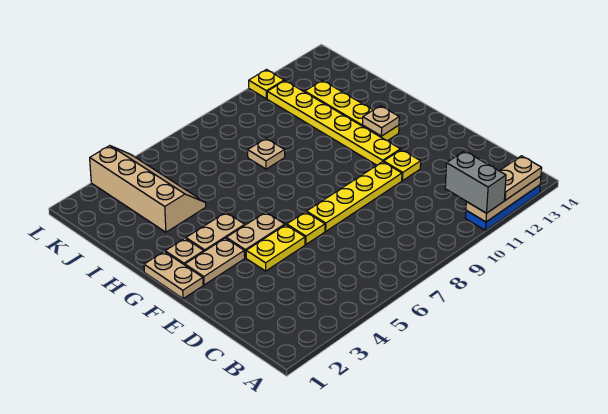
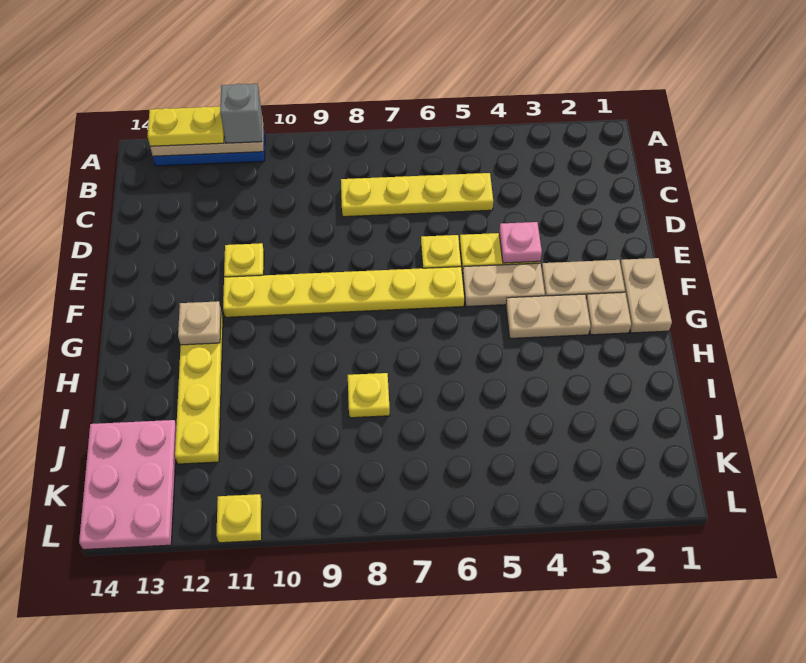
grey brick A11:B11 level 3 -> grey brick A11 level 3
tan plate A12:A13 level 3 -> yellow plate A12:A13 level 3
none -> pink plate E4 level 2
yellow plate E7:E10 level 1 -> yellow plate C5:C8 level 1
yellow plate F11:K11 level 1 -> yellow plate F6:F11 level 1
tan slope I3:L4 level 1 top 3 -> none
tan plate I8 level 1 -> yellow plate I8 level 1
none -> pink plate J13:L14 level 1

